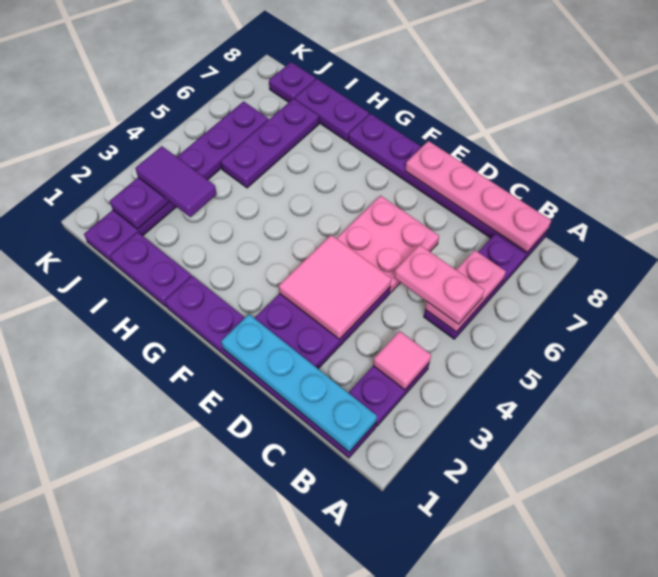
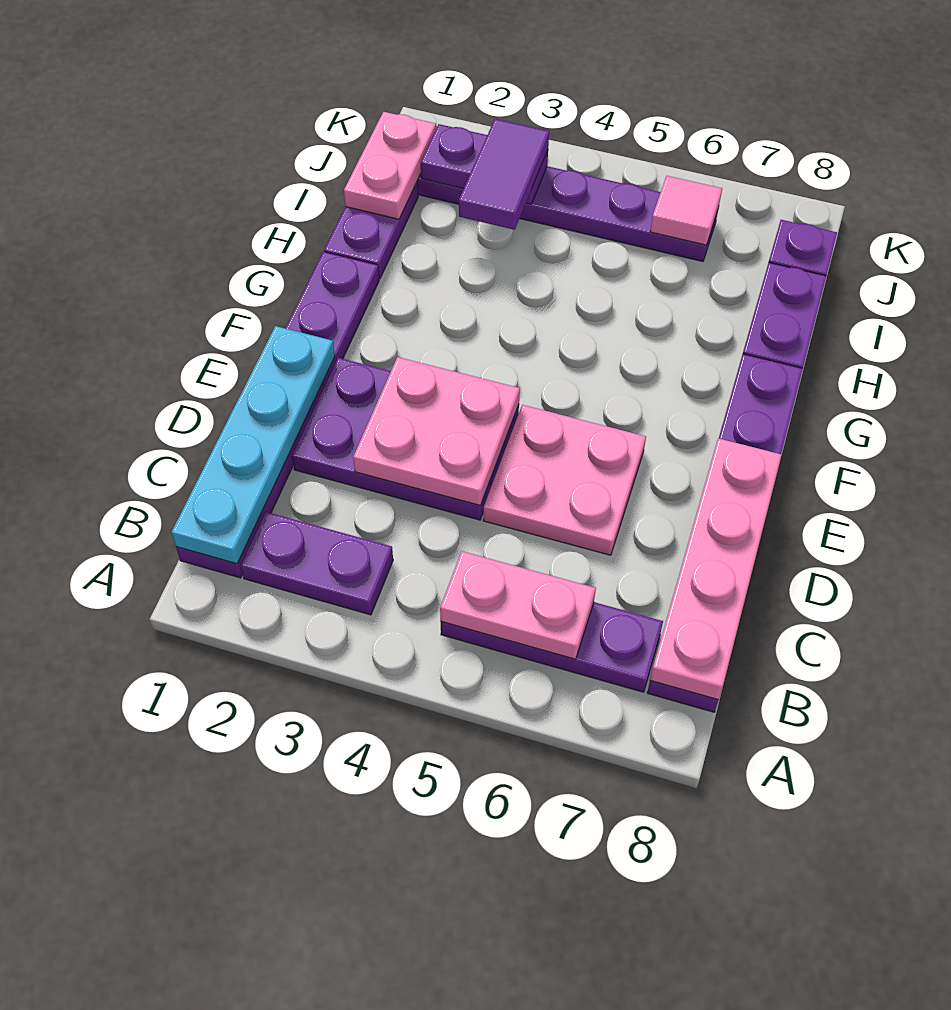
pink tile B3 level 2 -> pink tile J6 level 2
pink plate B5:C5 level 3 -> pink plate I1:J1 level 2
pink tile D3:E4 level 2 -> pink plate D3:E4 level 2
purple plate I5:I7 level 1 -> none

